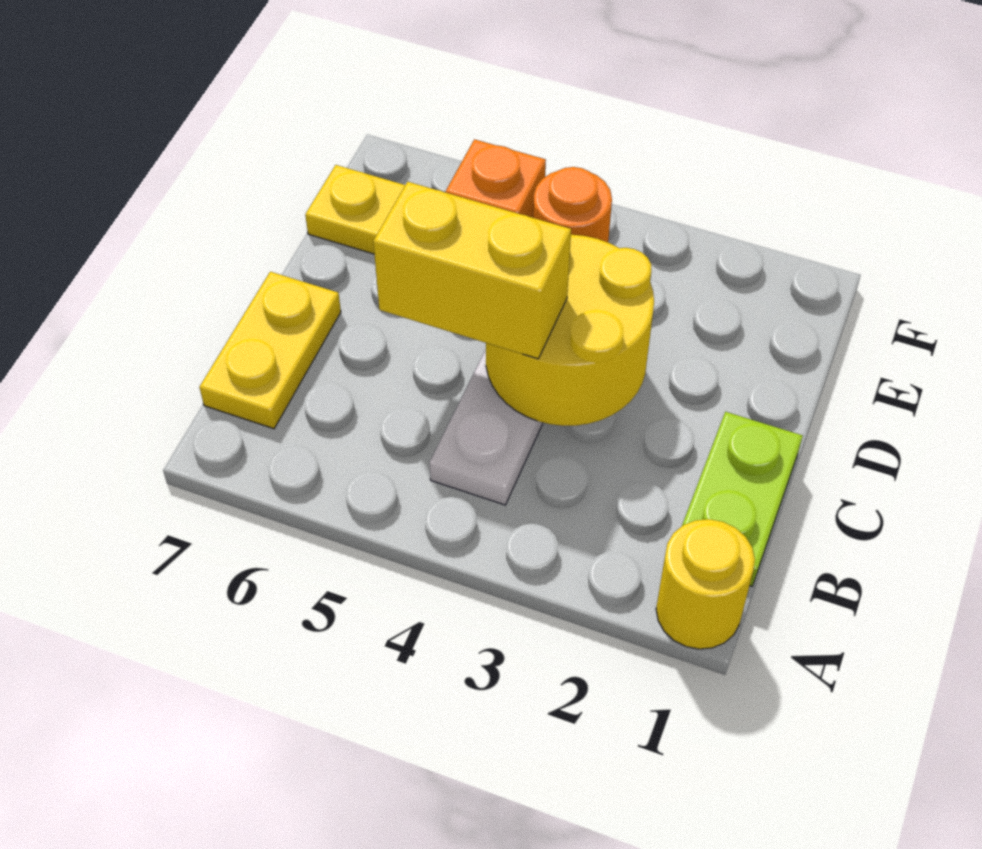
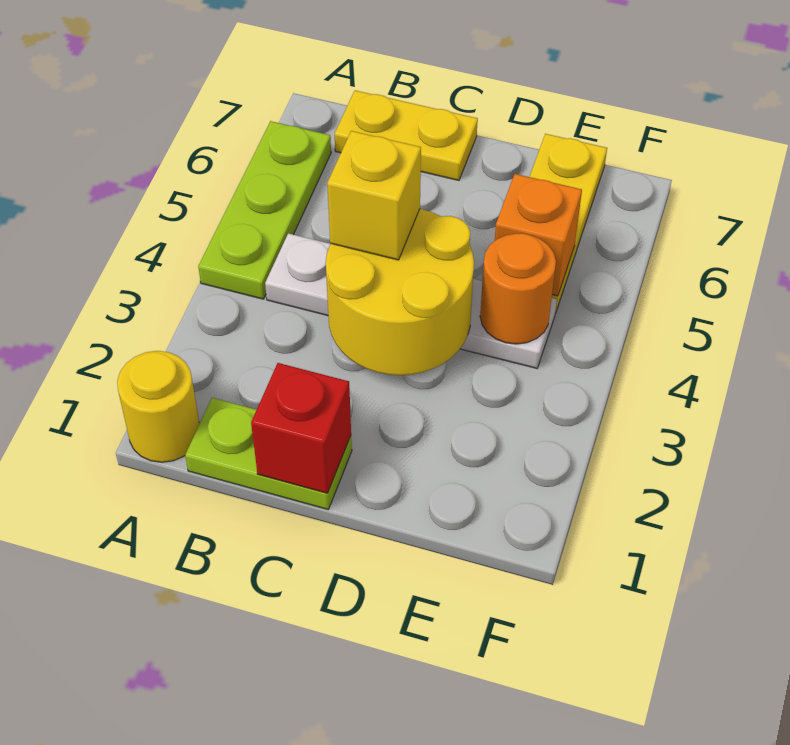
none -> lime plate A4:A6 level 1
none -> red brick C1 level 2
yellow brick C4:C5 level 3 -> yellow brick C4 level 3

